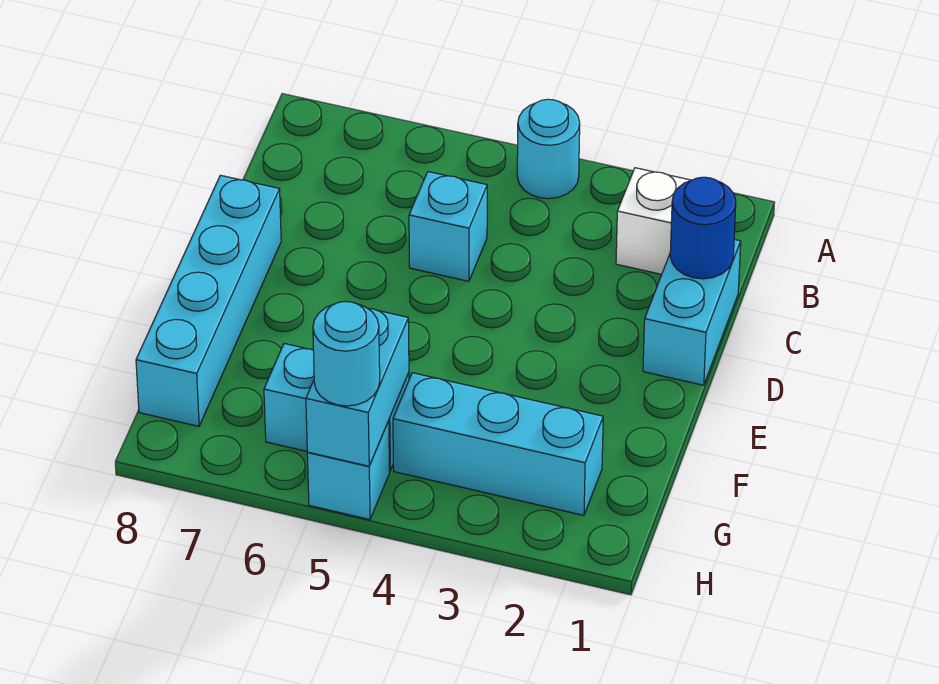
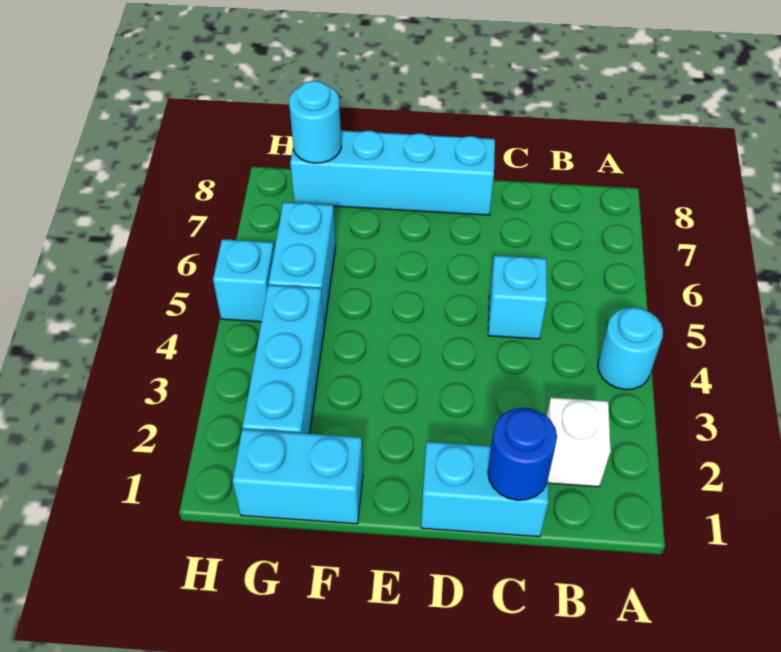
cyan brick G5:H5 level 2 -> cyan brick F1:G1 level 1
cyan round brick H5 level 3 -> cyan round brick G8 level 2

